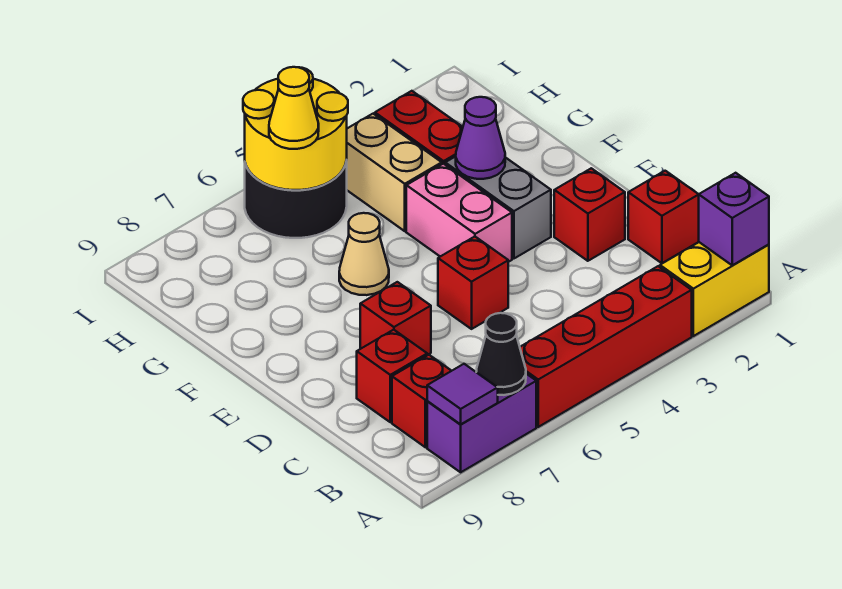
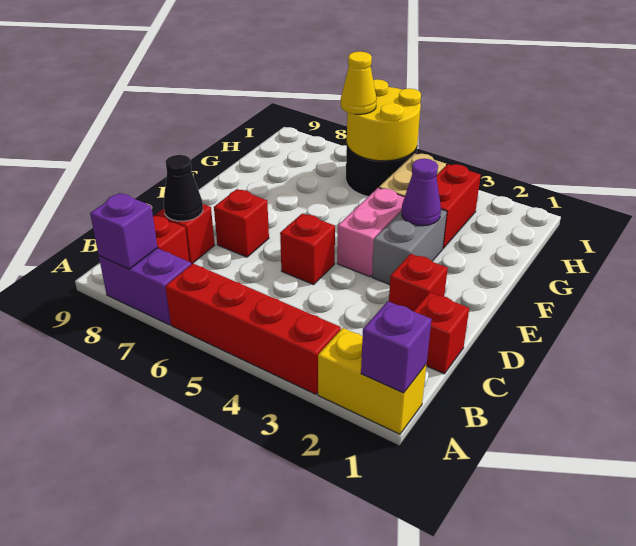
black cone A7 level 2 -> black cone C8 level 2
purple tile A8 level 2 -> purple brick A8 level 2
tan cone F6 level 1 -> none

